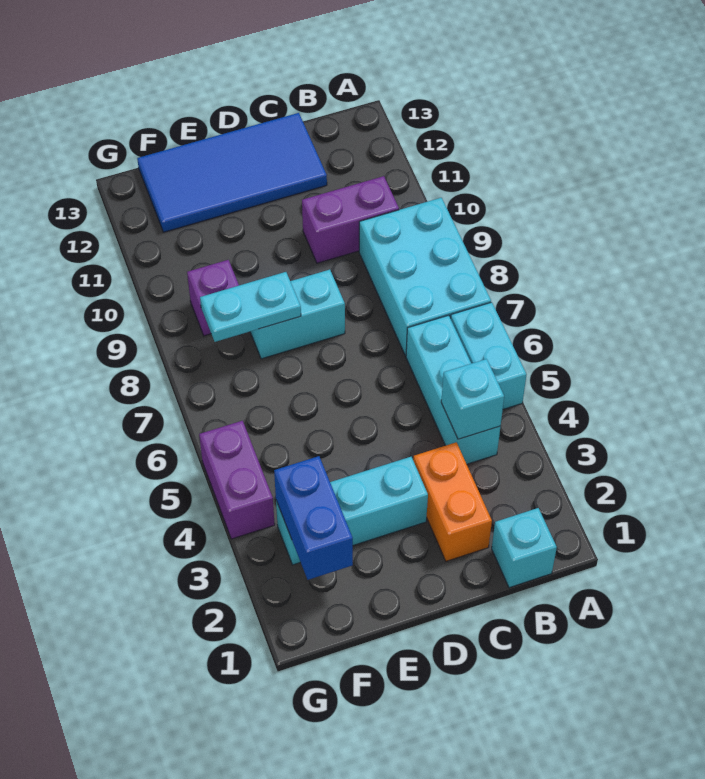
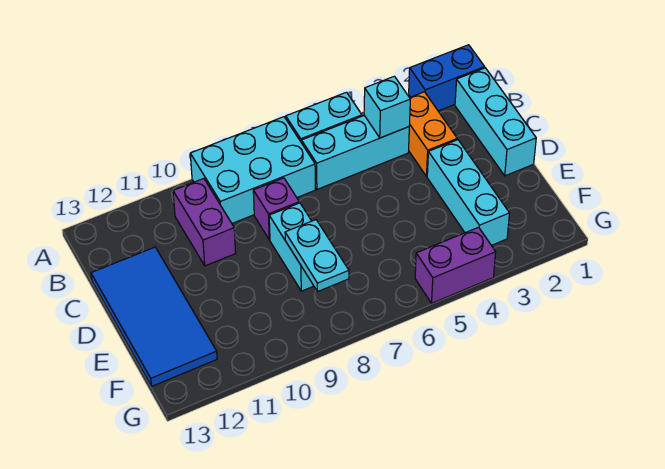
cyan brick B1 level 1 -> cyan brick B1:D1 level 1
orange brick C2:C3 level 1 -> orange brick B3:C3 level 1
blue brick F2:F3 level 2 -> blue brick A1:A2 level 1
purple brick F9 level 1 -> purple brick C8 level 1

